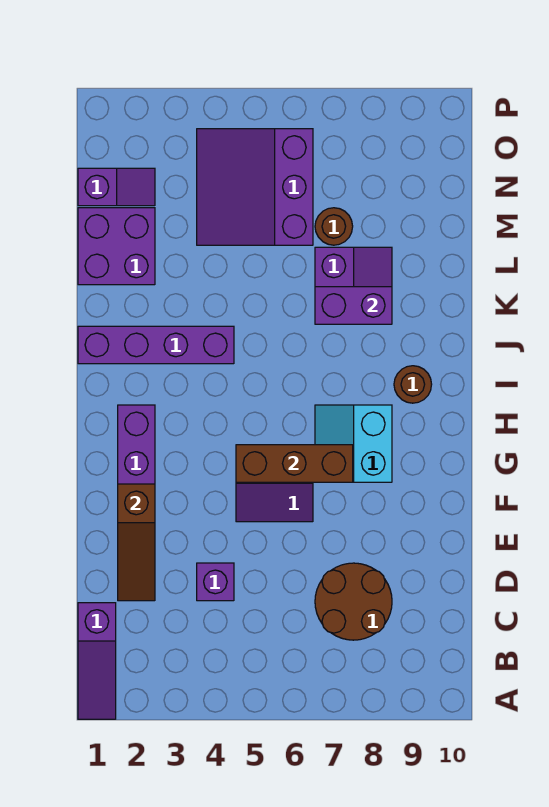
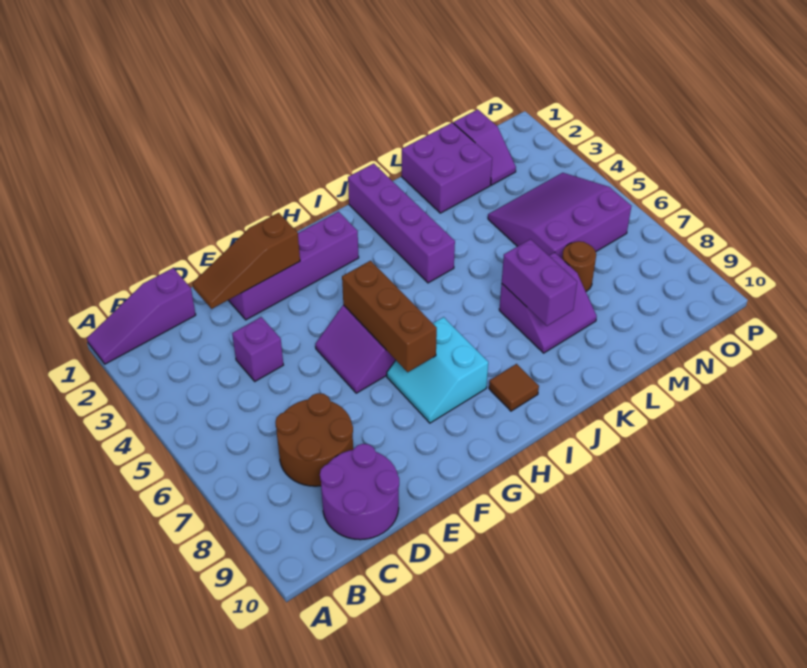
none -> purple round brick C9:D10 level 1
cyan slope G7:H8 level 1 top 8 -> cyan slope G7:H8 level 1 top H
brown round brick I9 level 1 -> brown tile I9 level 1

